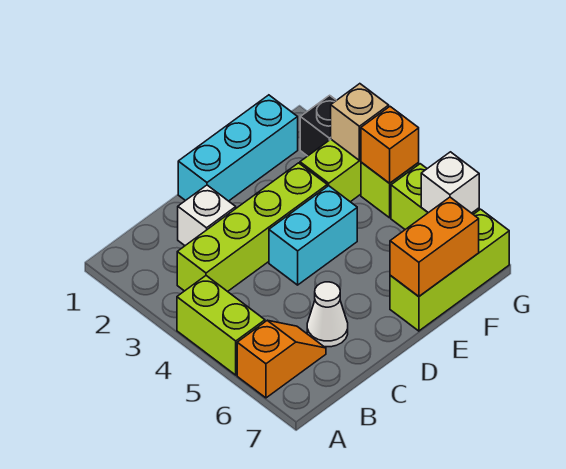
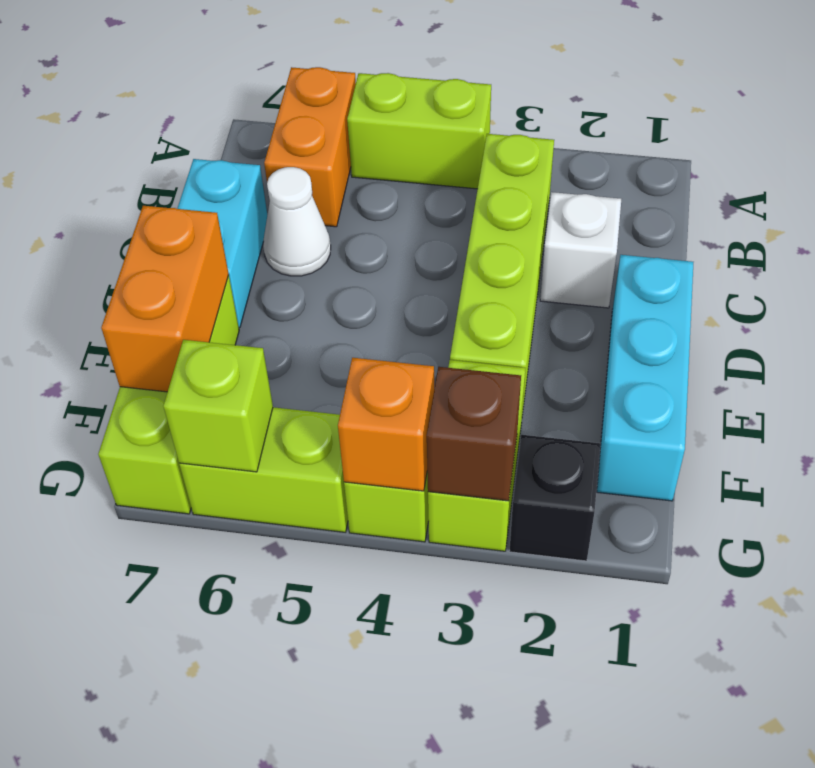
orange slope A6:B6 level 1 top A -> orange brick A6:B6 level 1
cyan brick D4:E4 level 1 -> cyan brick C7:D7 level 1
tan brick G3 level 2 -> brown brick G3 level 2
white brick G6 level 2 -> lime brick G6 level 2

